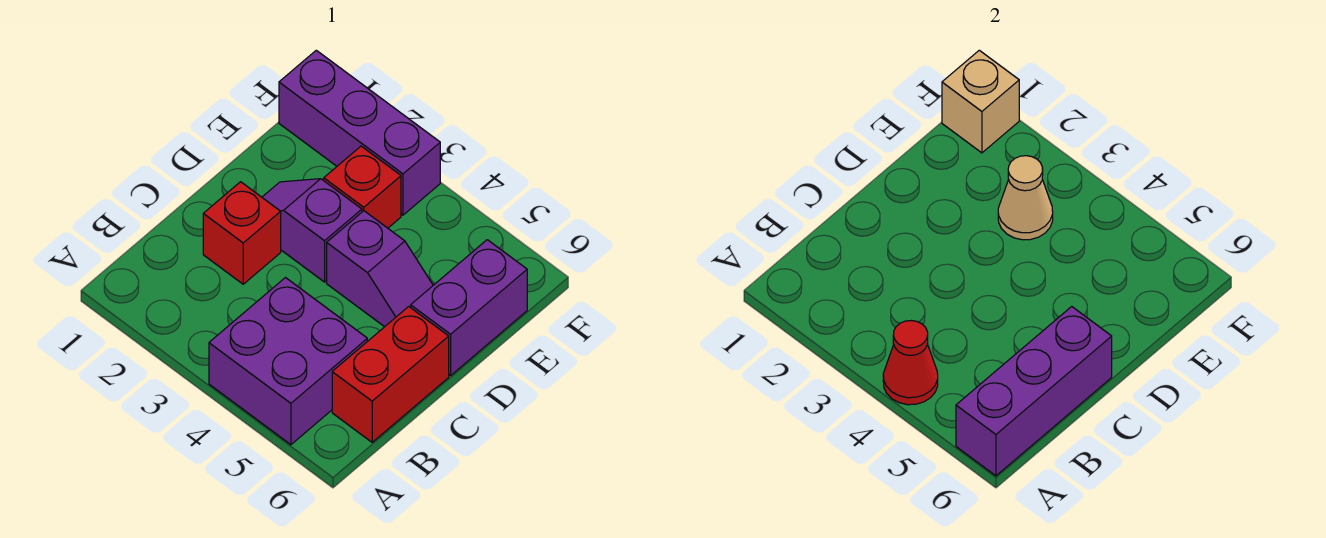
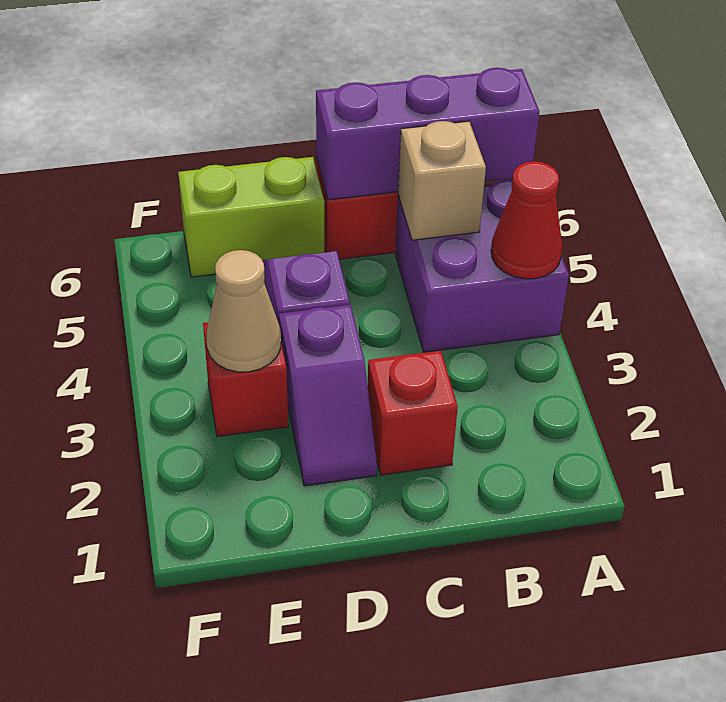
purple brick D6:E6 level 1 -> lime brick D6:E6 level 1
purple brick F1:F3 level 1 -> none
tan brick F1 level 2 -> tan brick B5 level 2

